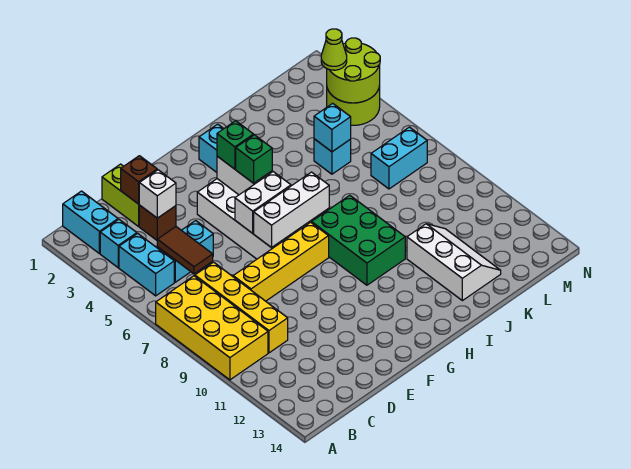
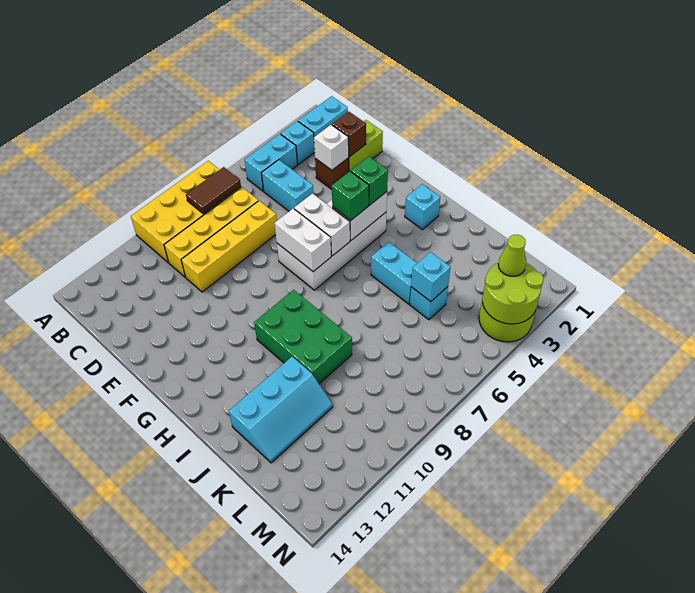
brown tile C5:C6 level 2 -> brown tile B7:B8 level 2
yellow brick D8:G8 level 1 -> yellow brick D7:D10 level 1
white brick F7:H7 level 2 -> white brick F7:G7 level 2
green brick H8:I10 level 1 -> green brick H9:J10 level 1
white slope J11:K13 level 1 top J -> cyan slope J11:K13 level 1 top J
cyan brick L7:M7 level 1 -> cyan brick I5:J5 level 1

